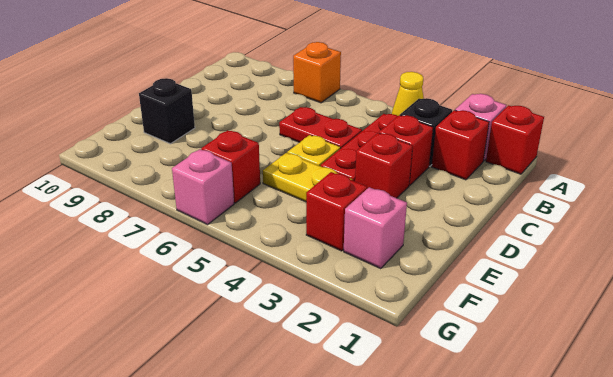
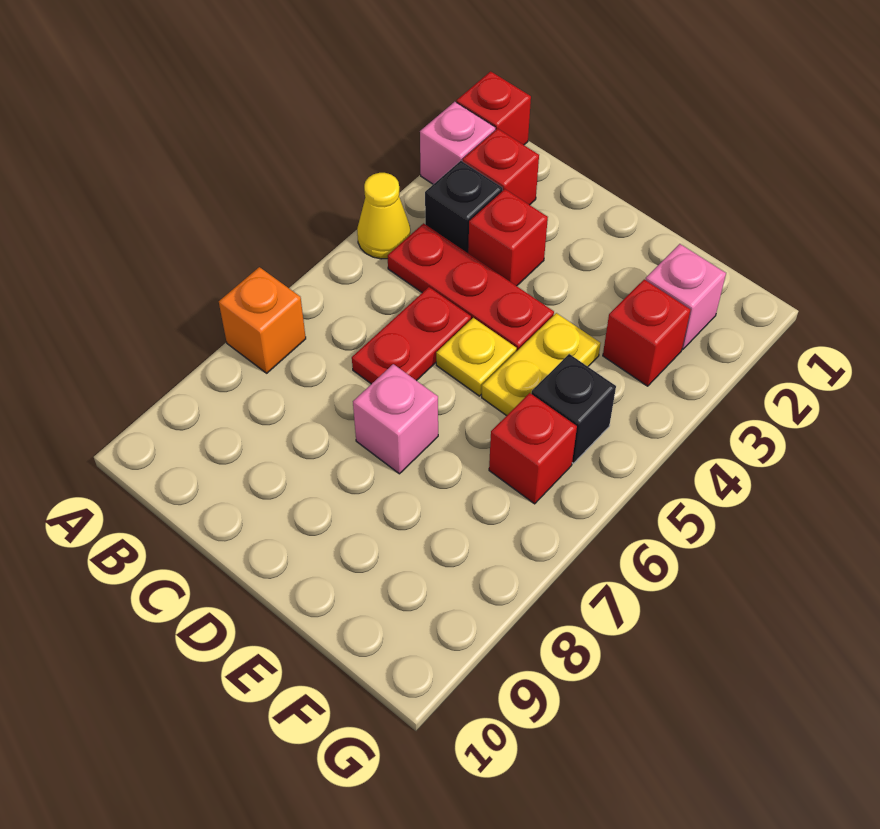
red brick D3 level 1 -> none
black brick E9 level 1 -> black brick F5 level 1
pink brick G6 level 1 -> pink brick D7 level 1

